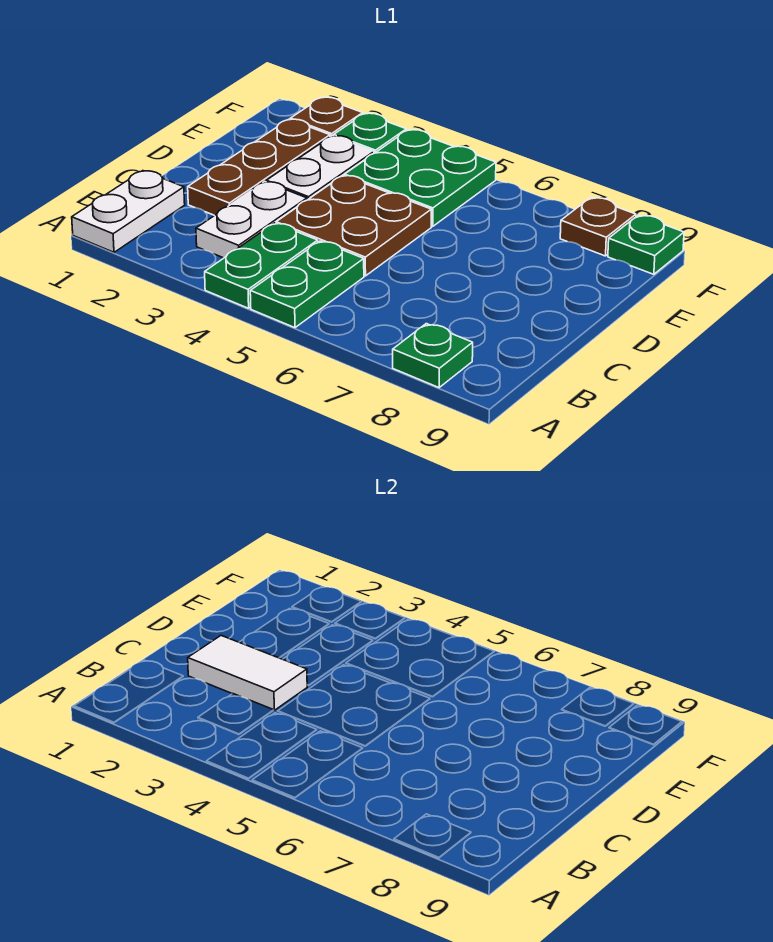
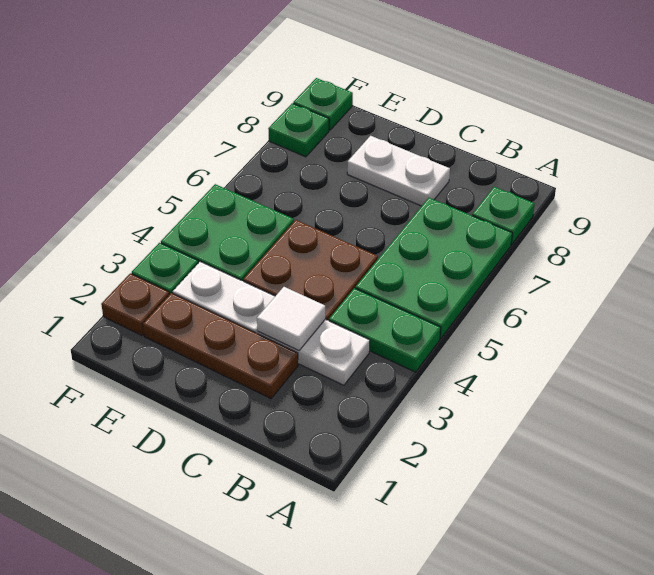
white plate A1:B1 level 1 -> white plate C8:D8 level 1
green plate A5:B5 level 1 -> green plate A5:B7 level 1
white tile C2:C3 level 2 -> white tile C3 level 2
brown plate F8 level 1 -> green plate F8 level 1

